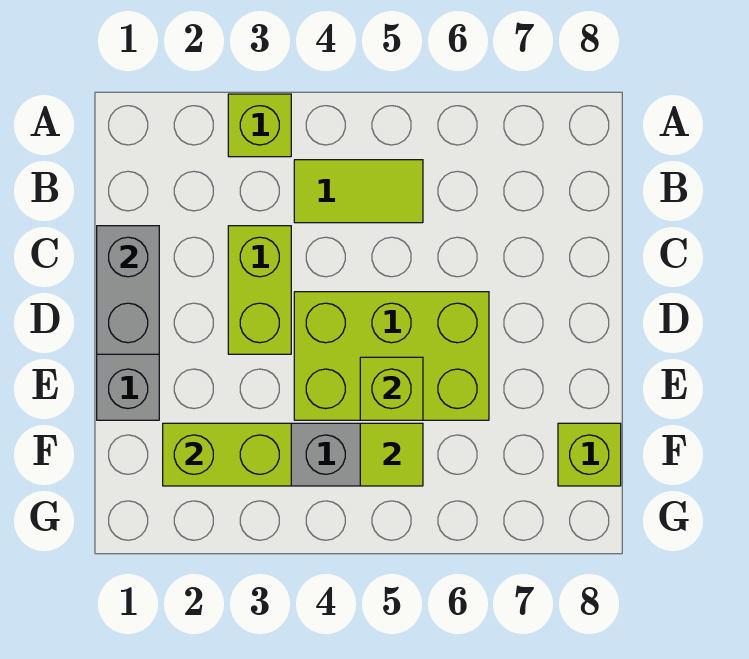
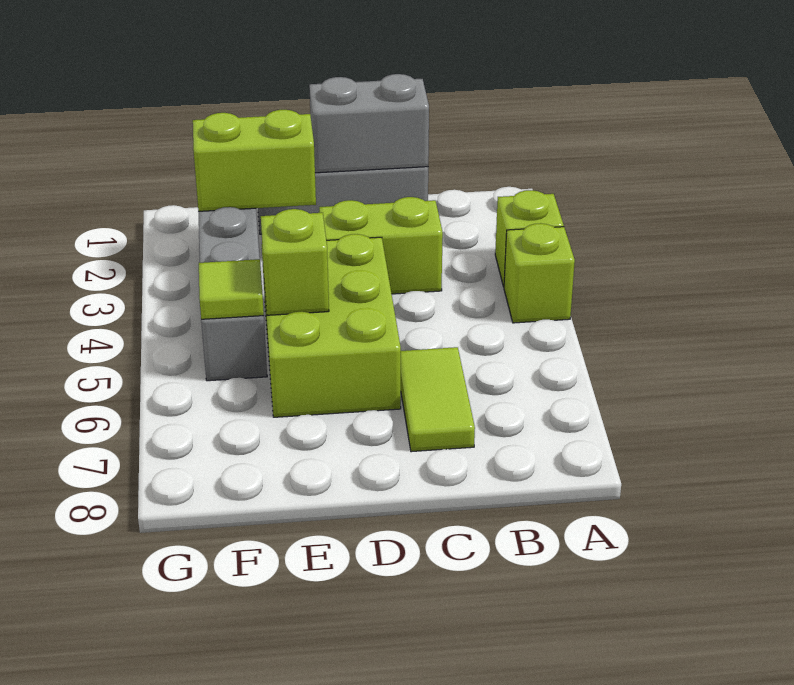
lime tile B4:B5 level 1 -> lime tile C6:C7 level 1
lime brick F2:F3 level 2 -> lime brick E2:F2 level 2
lime brick F8 level 1 -> lime brick A4 level 1

